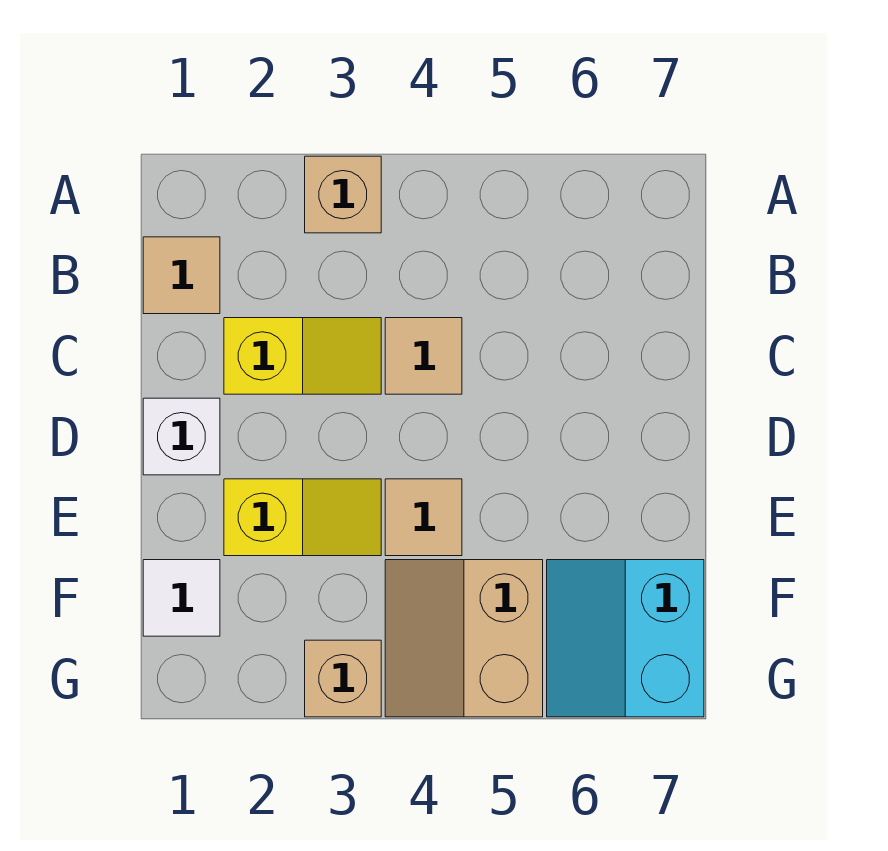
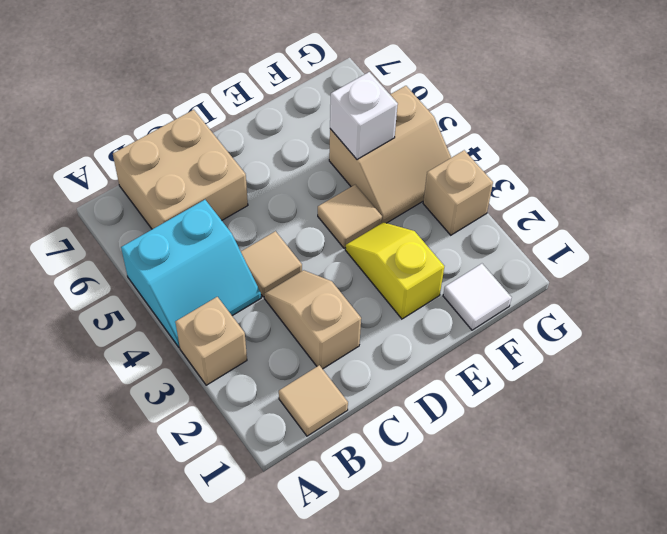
none -> tan brick B6:C7 level 1
yellow slope C2:C3 level 1 top 2 -> tan slope C2:C3 level 1 top 2
white brick D1 level 1 -> white brick F5 level 2
cyan slope F6:G7 level 1 top 7 -> cyan slope A4:B5 level 1 top 5

